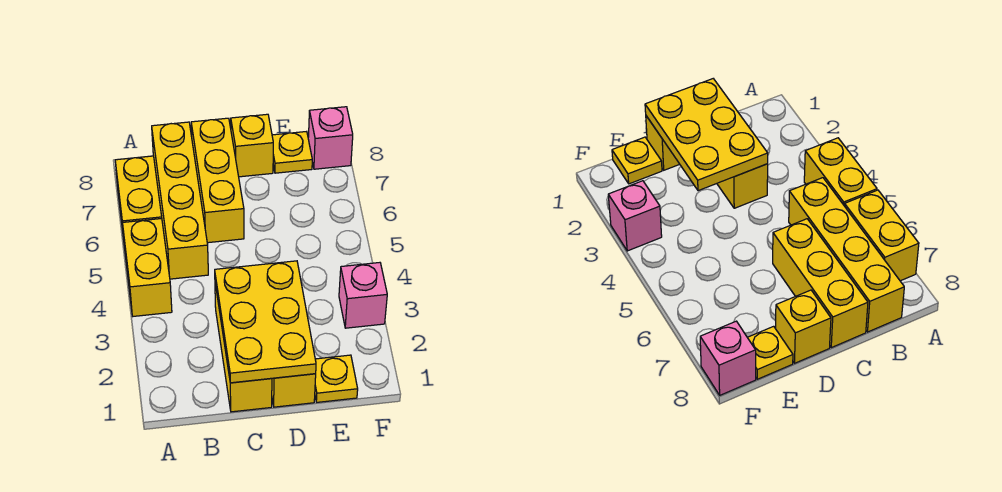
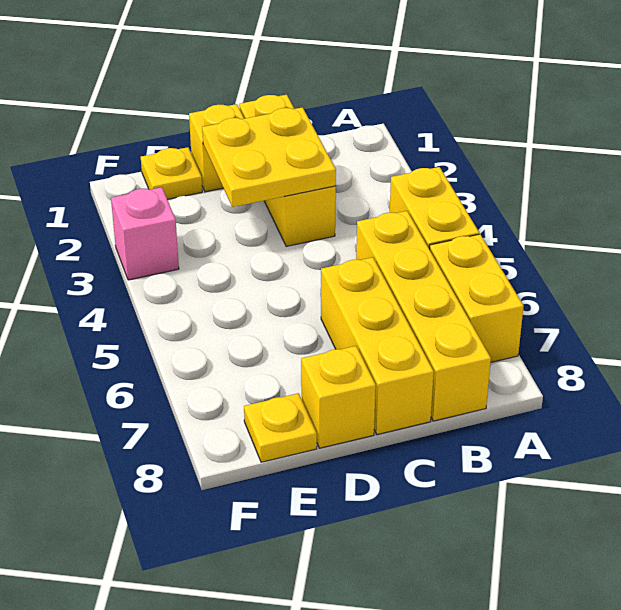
yellow plate C1:D3 level 2 -> yellow plate C2:D3 level 2
pink brick F8 level 1 -> none

